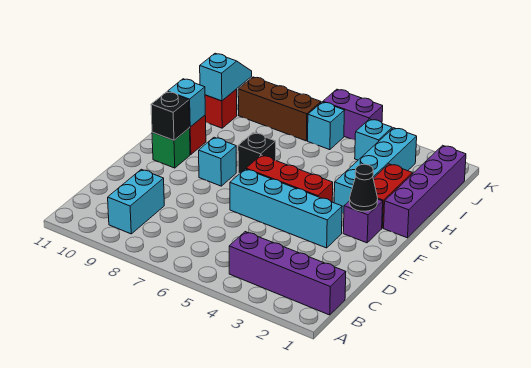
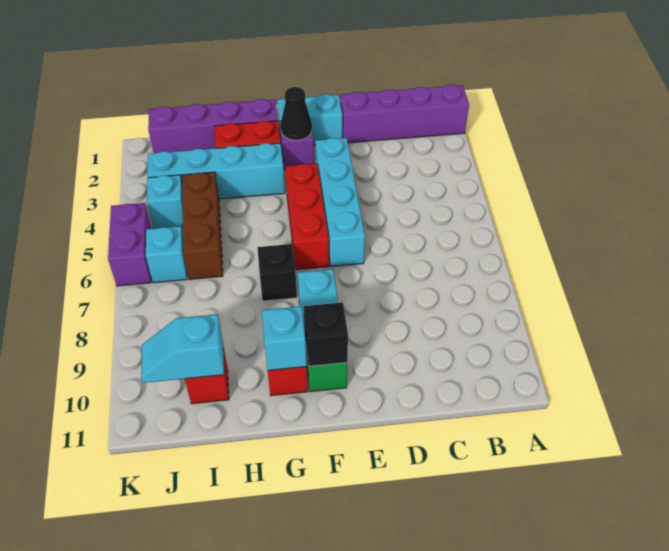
purple brick B1:B4 level 1 -> purple brick A1:D1 level 1
cyan brick B9:C9 level 1 -> cyan brick E1:F1 level 1
brown brick J7:J9 level 1 -> brown brick I4:I6 level 1

